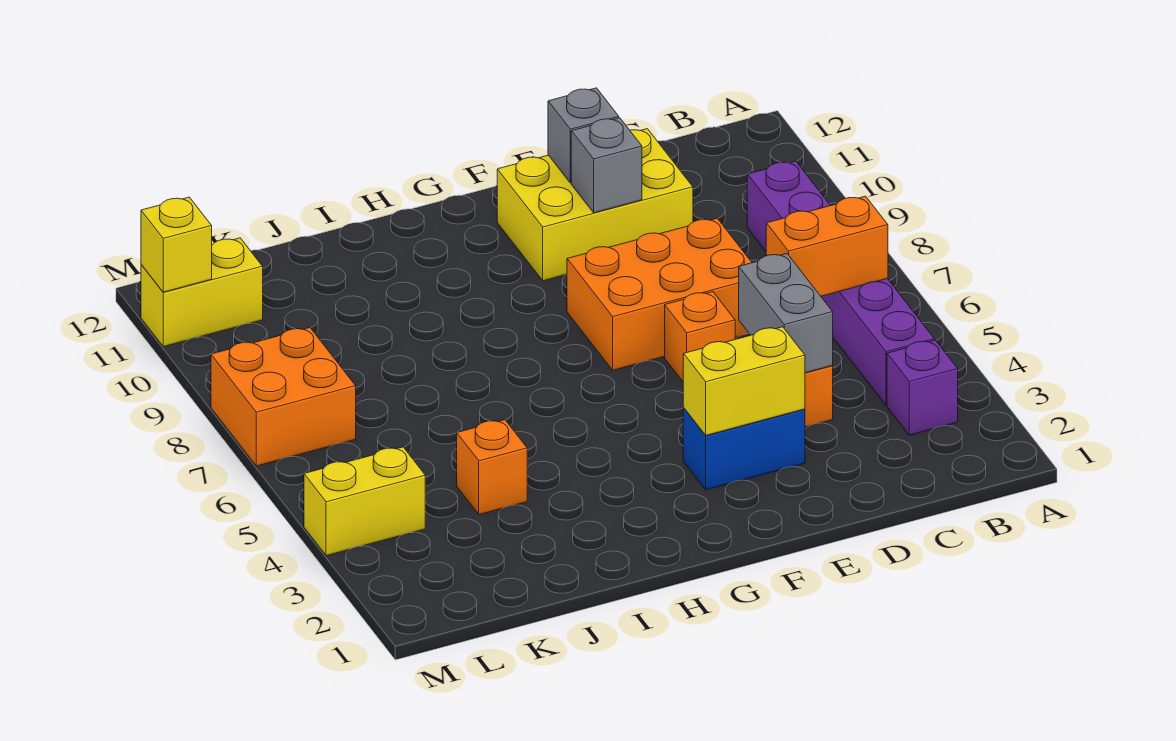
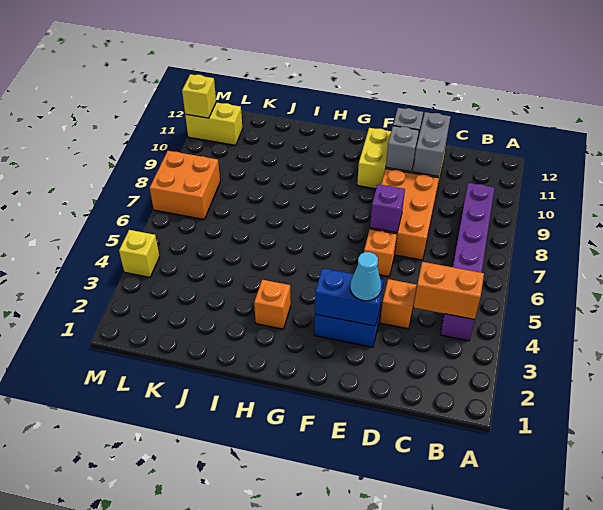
purple brick B3 level 1 -> purple brick E7 level 2
orange brick B6:C6 level 2 -> orange brick B4:C4 level 2
grey brick D4:D5 level 2 -> grey brick D10:D11 level 2
orange brick D7:F8 level 1 -> orange brick D7:E9 level 1
yellow brick E3:F3 level 2 -> blue brick E3:F3 level 2
none -> cyan cone E3 level 3
orange brick J4 level 1 -> orange brick H3 level 1
yellow brick L4:M4 level 1 -> yellow brick M4 level 1

